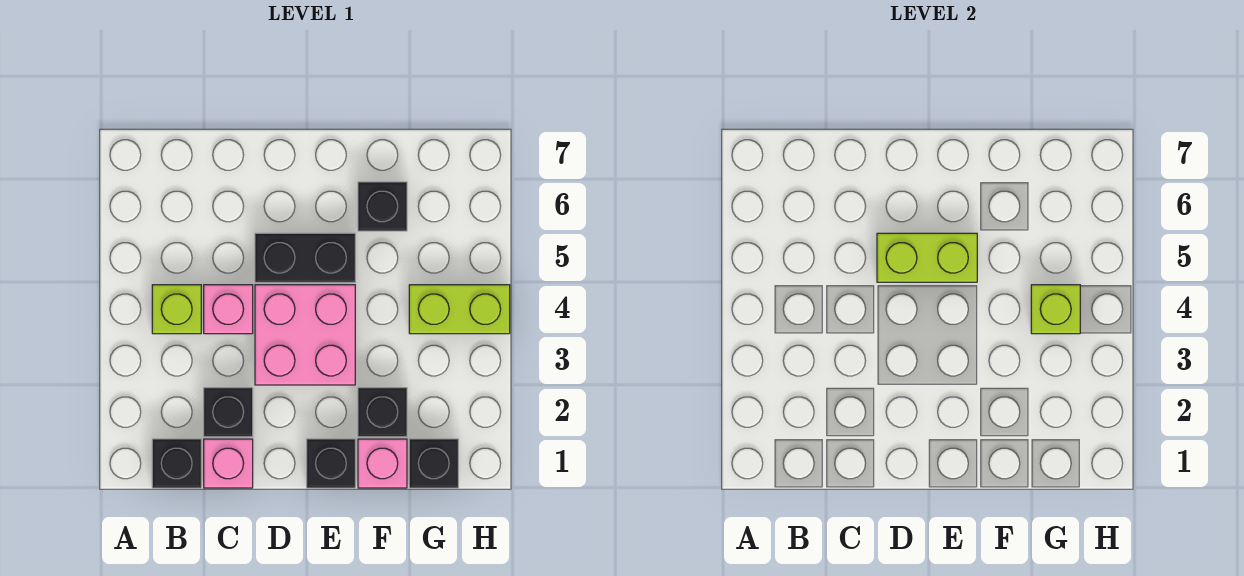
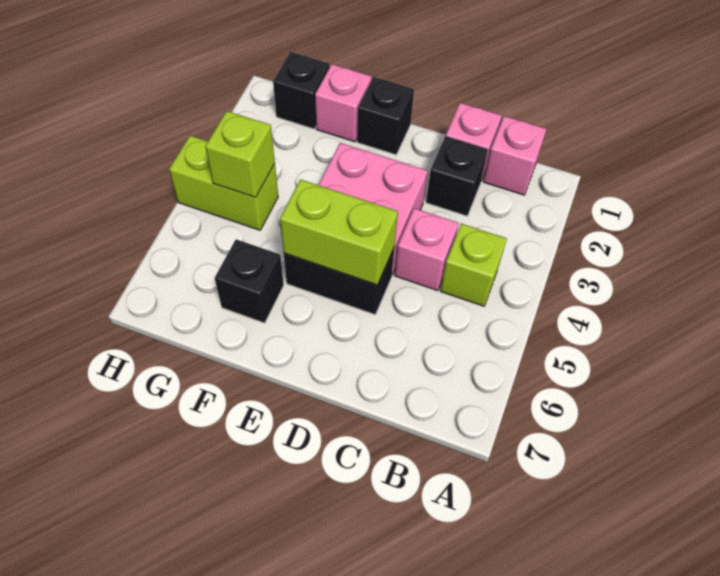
black brick B1 level 1 -> pink brick B1 level 1
black brick F2 level 1 -> none

